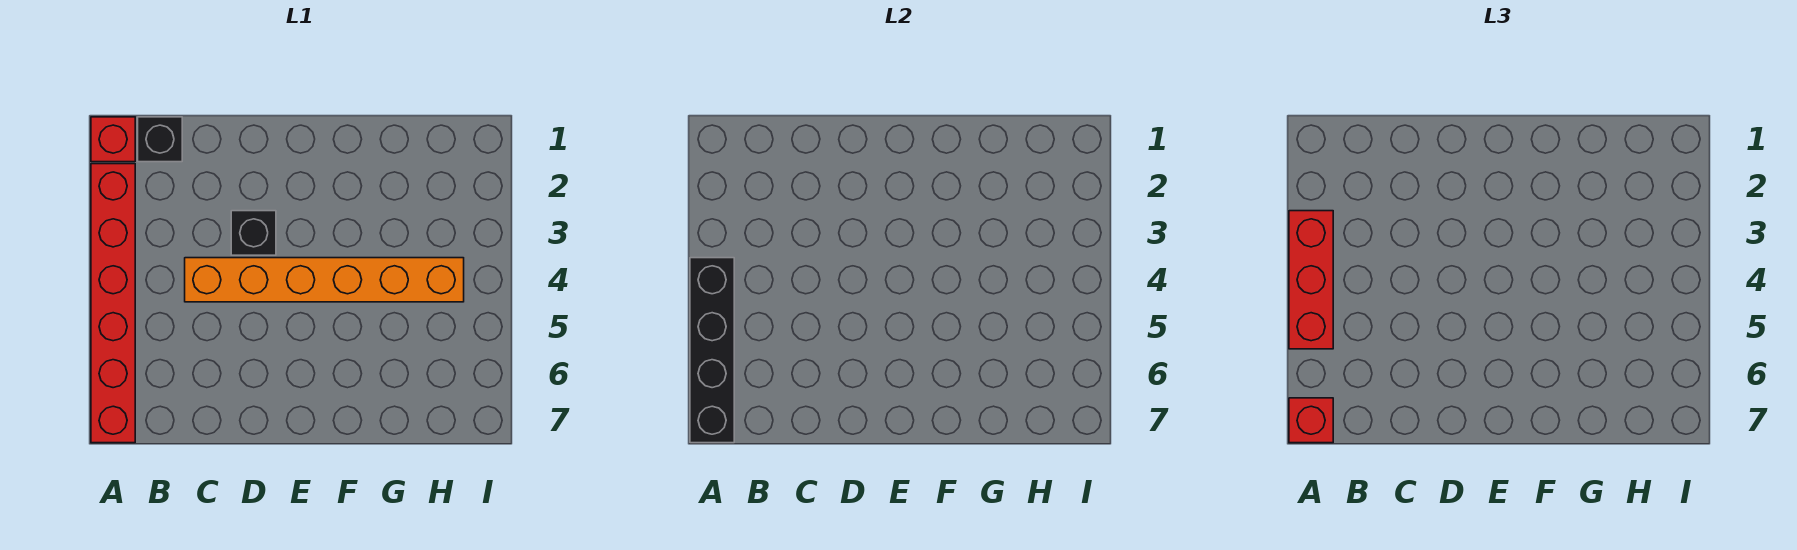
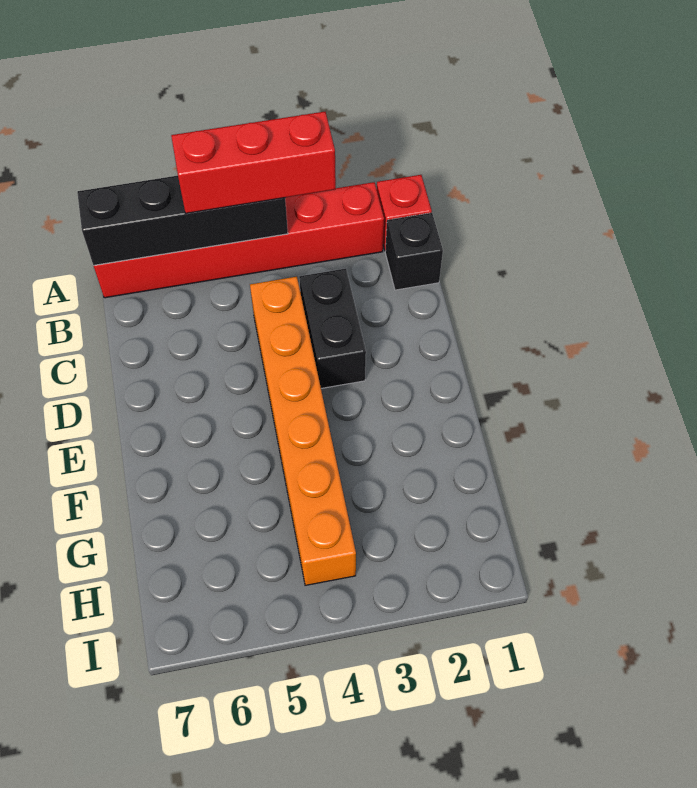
red brick A7 level 3 -> none
black brick D3 level 1 -> black brick C3:D3 level 1

